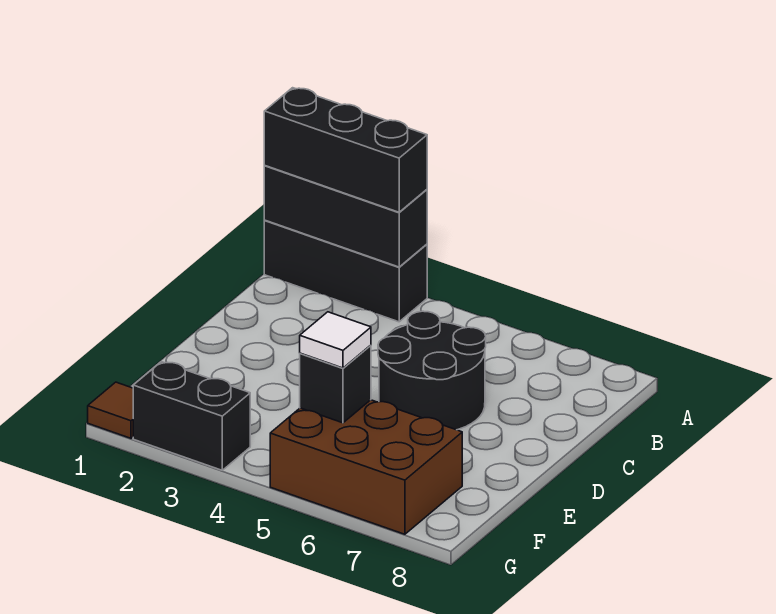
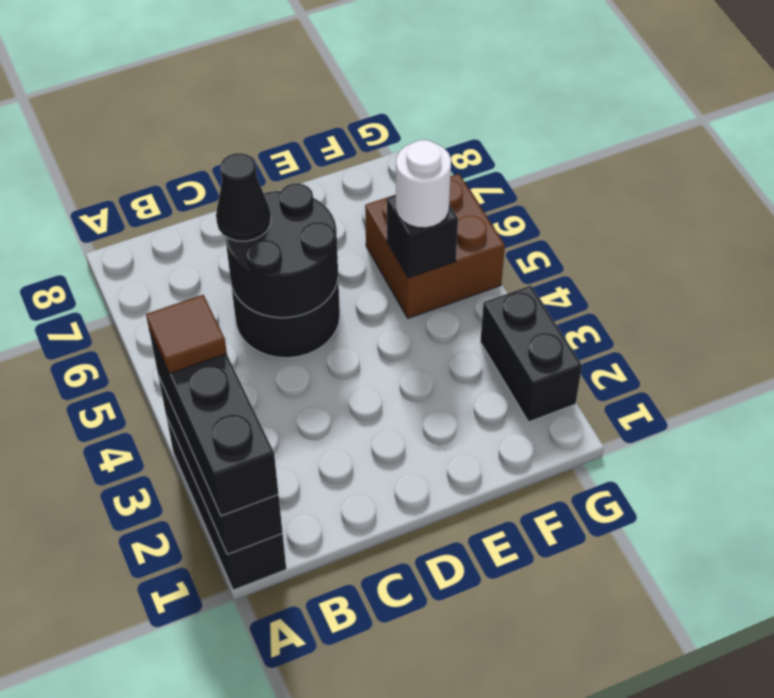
none -> black round brick C5:D6 level 2
none -> black cone C6 level 3
brown brick F5:G7 level 1 -> brown brick F5:G6 level 1
white tile F5 level 3 -> white round brick F5 level 3
brown tile G1 level 1 -> brown tile A3 level 4

